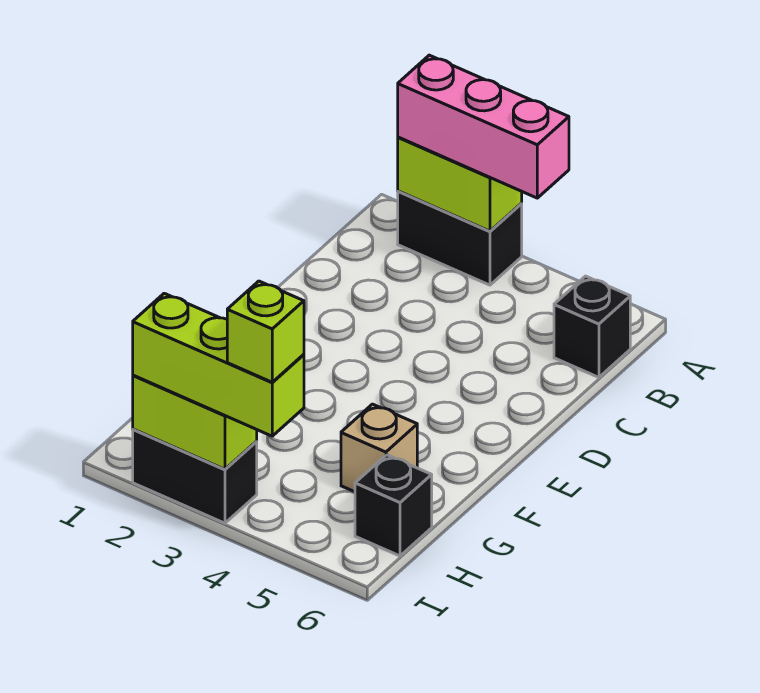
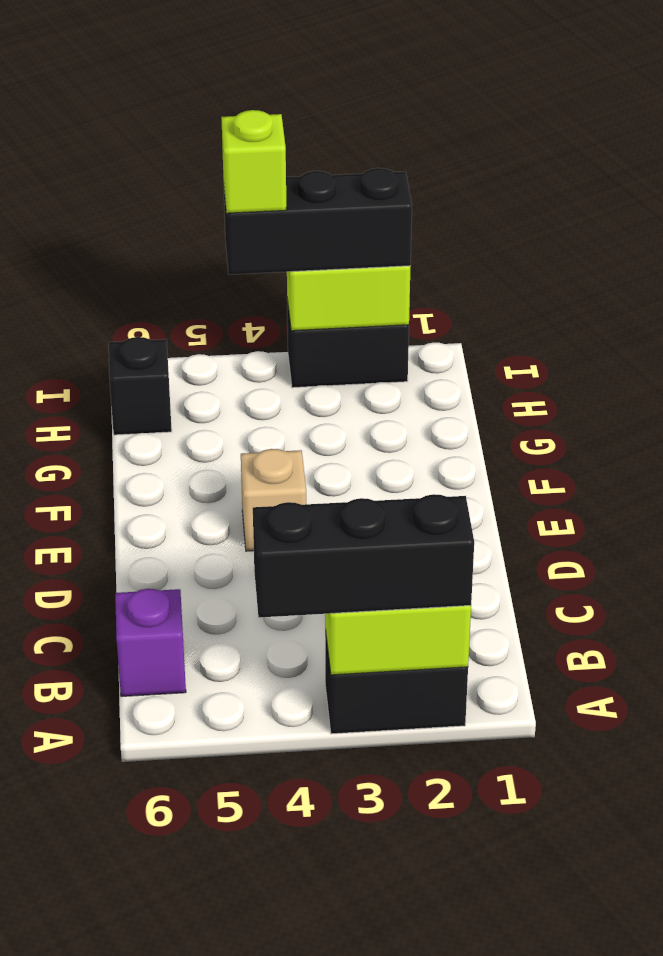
pink brick A2:A4 level 3 -> black brick A2:A4 level 3
black brick B6 level 1 -> purple brick B6 level 1
tan brick G5 level 1 -> tan brick E4 level 1
lime brick I2:I4 level 3 -> black brick I2:I4 level 3

